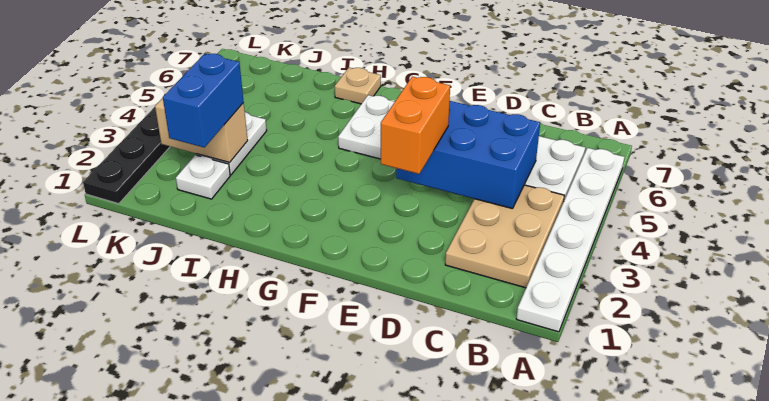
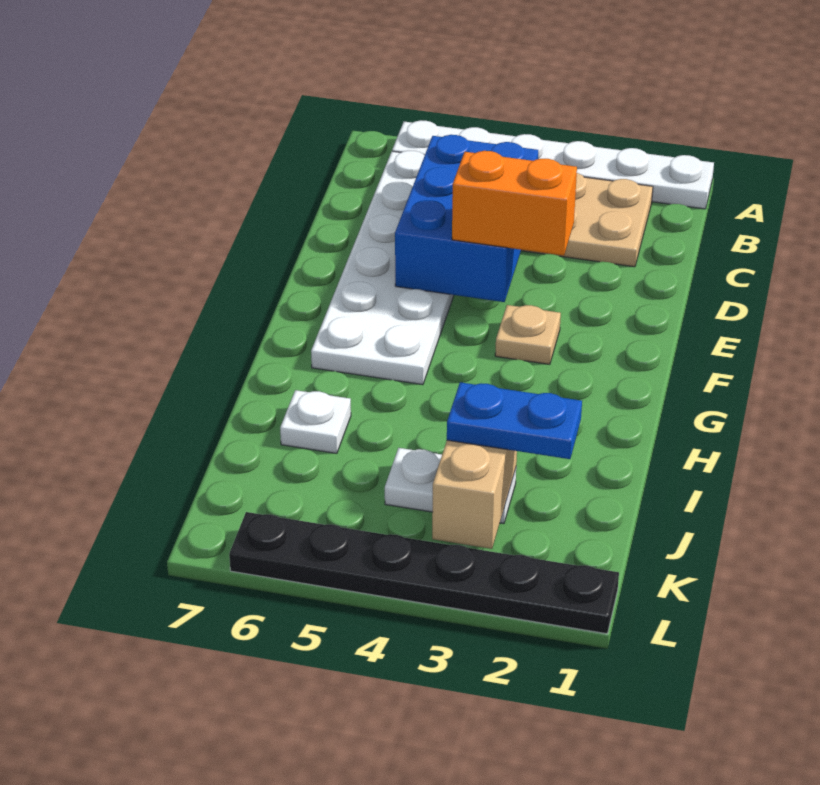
tan plate H7 level 1 -> tan plate F3 level 1
white plate J2 level 1 -> white plate I6 level 1
blue brick J2:J3 level 3 -> blue plate J2:J3 level 3

